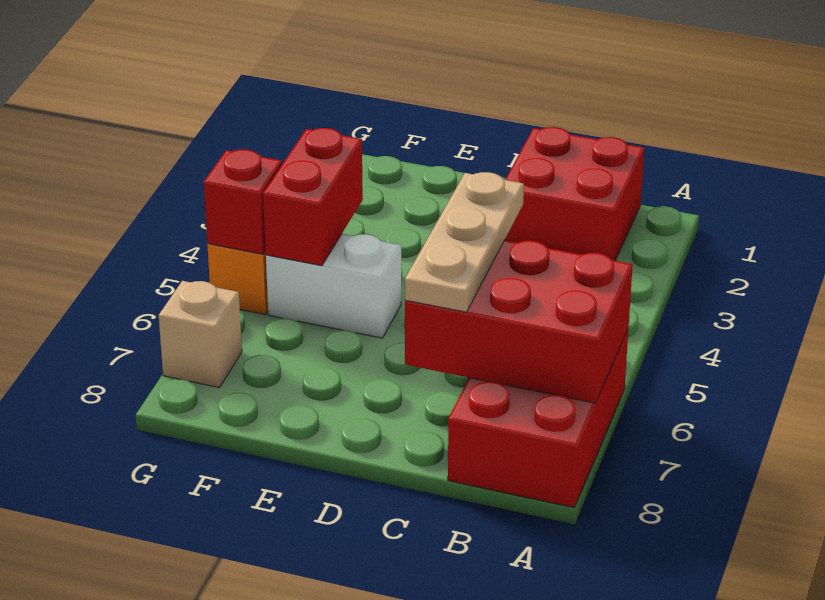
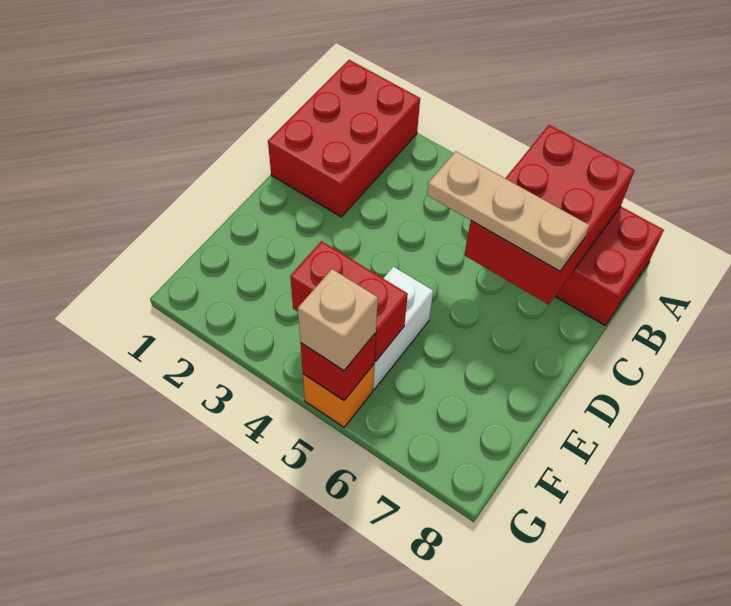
red brick B1:C2 level 1 -> red brick A1:C2 level 1
tan brick G7 level 1 -> tan brick G5 level 3

